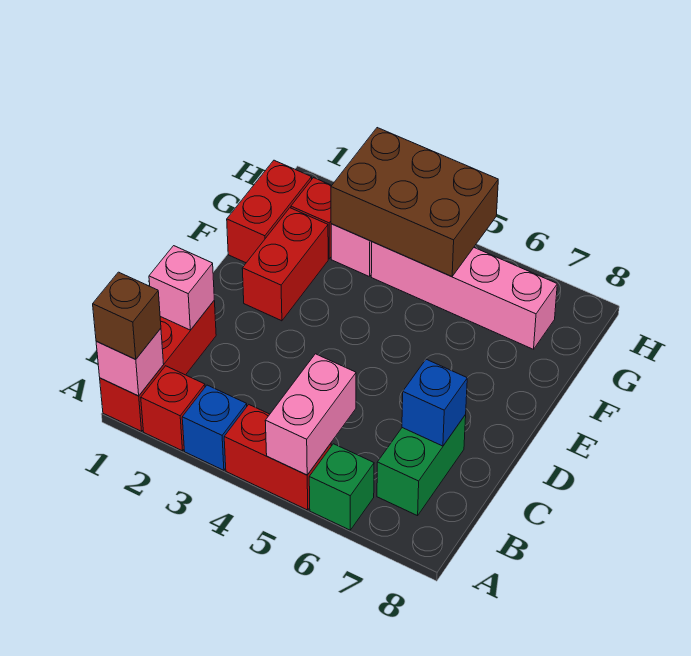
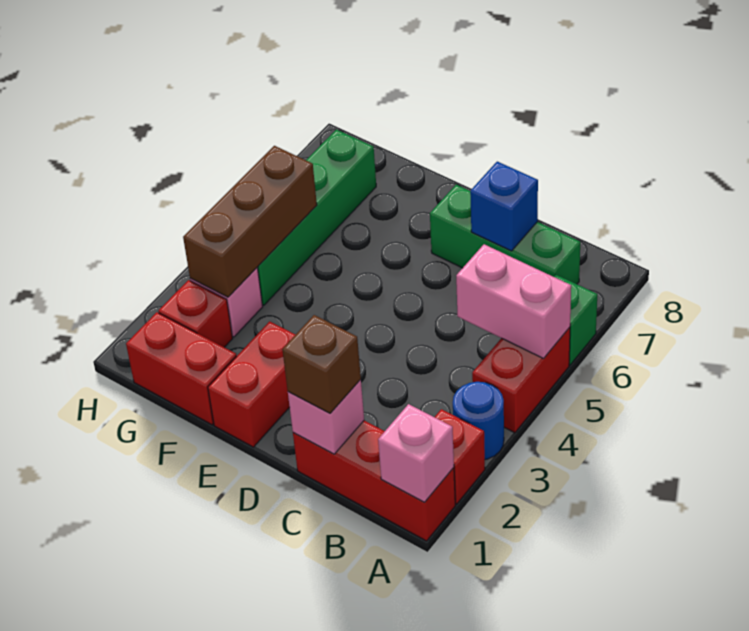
brown brick A1 level 3 -> brown brick C1 level 3
blue brick A3 level 1 -> blue round brick A3 level 1
green brick B7:C7 level 1 -> green brick B7:D7 level 1
red brick E2:F2 level 1 -> red brick E1:E2 level 1
brown brick G3:H5 level 2 -> brown brick G3:G5 level 2
pink brick G4:G7 level 1 -> green brick G4:G7 level 1

